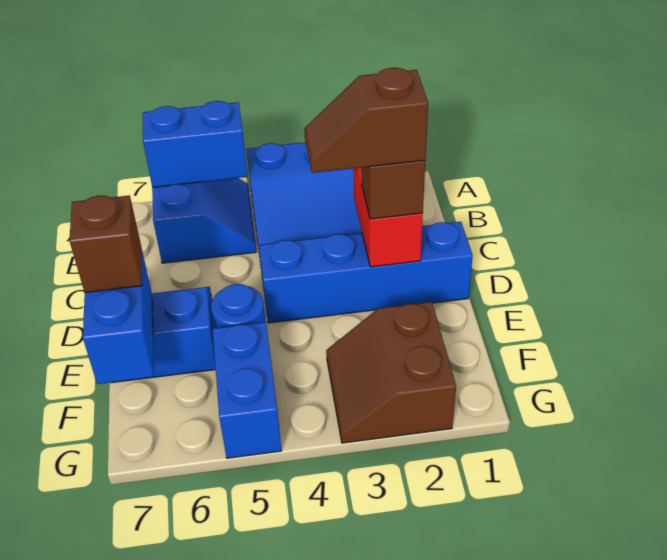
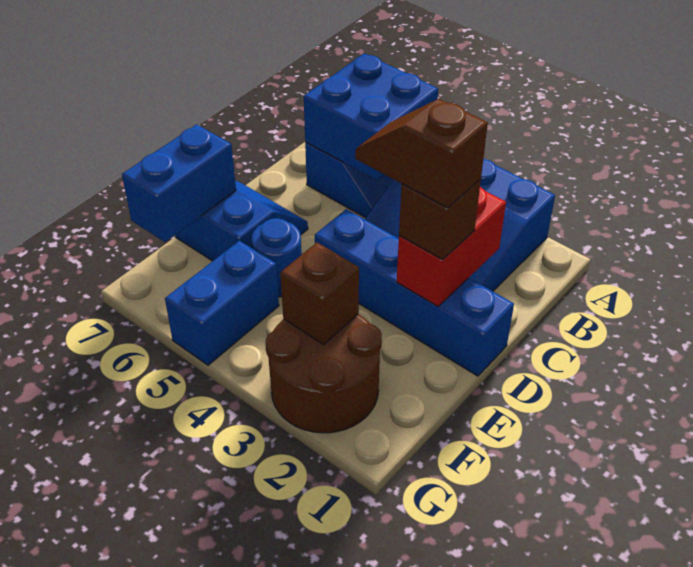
blue brick A5:A6 level 2 -> blue brick A5:B6 level 2
brown brick E7 level 3 -> brown brick F3 level 2
brown slope F2:G3 level 1 top 2 -> brown round brick F2:G3 level 1

